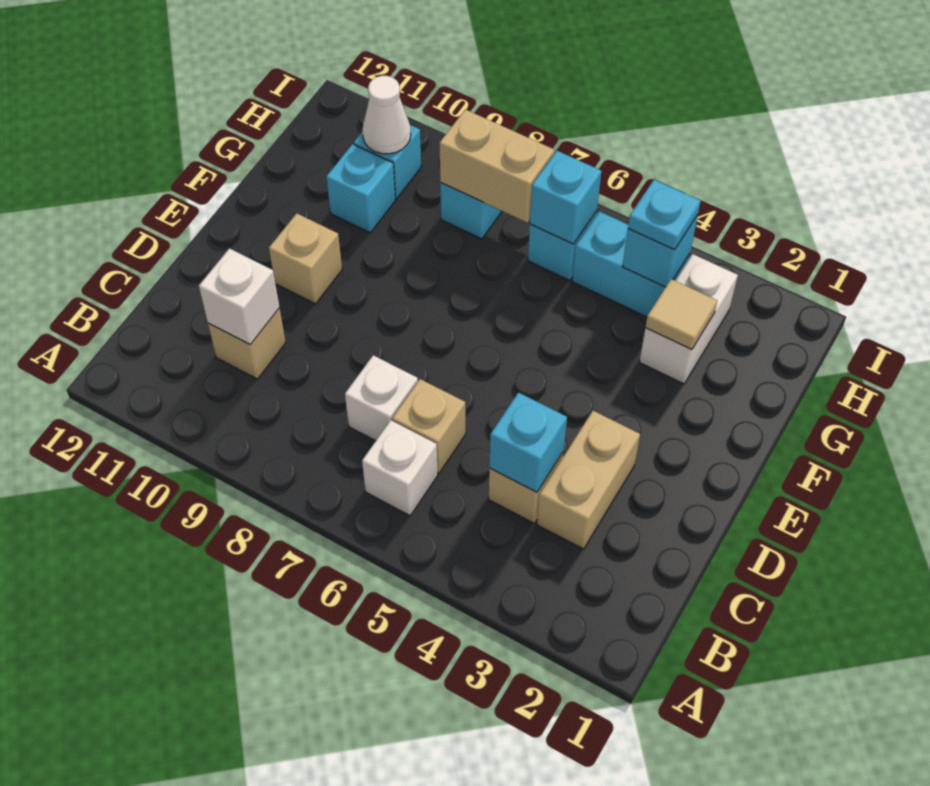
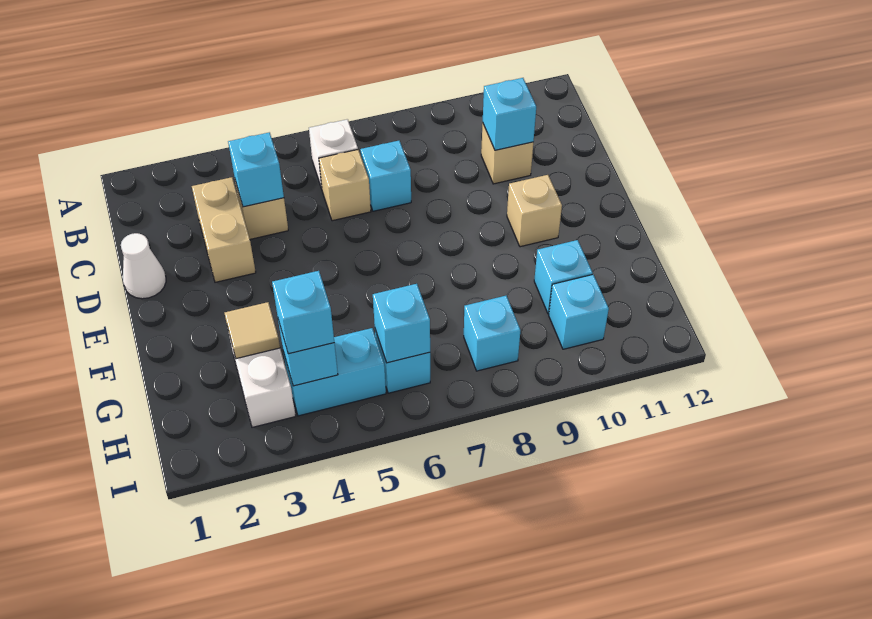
white brick C7 level 1 -> cyan brick C7 level 1
white brick C10 level 2 -> cyan brick C10 level 2
cyan plate H4 level 3 -> cyan brick H4 level 3
tan brick H7:H8 level 2 -> none
white cone H10 level 2 -> white cone D1 level 1

